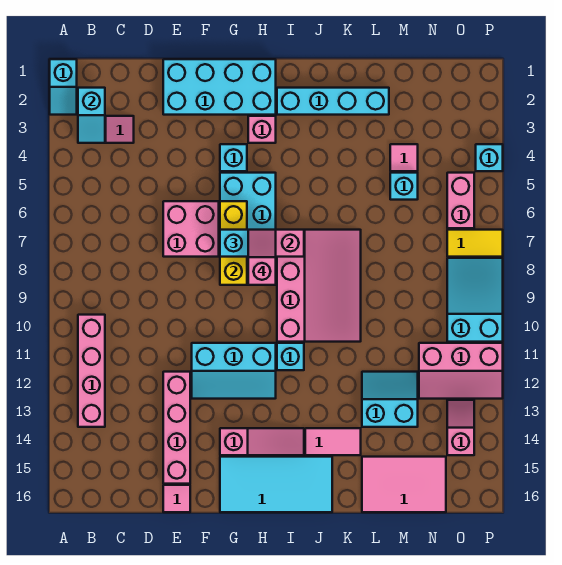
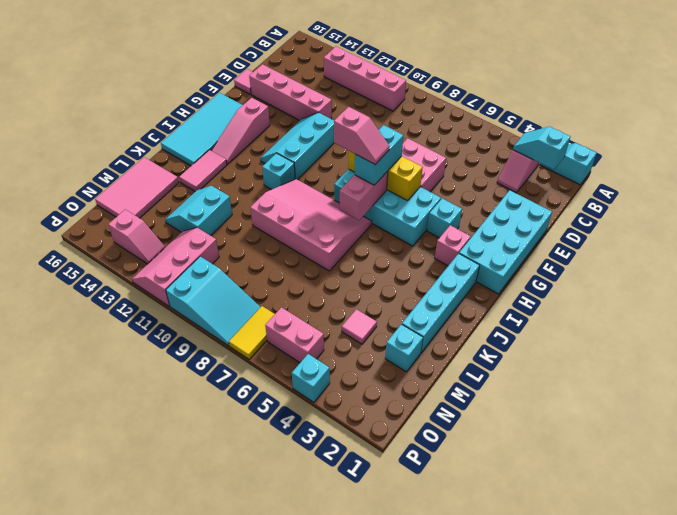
pink slope I7:K10 level 1 top I -> pink slope I7:K10 level 1 top K
cyan slope L12:M13 level 1 top 13 -> cyan slope L12:M13 level 1 top 12
cyan brick M5 level 1 -> cyan brick M2 level 1

